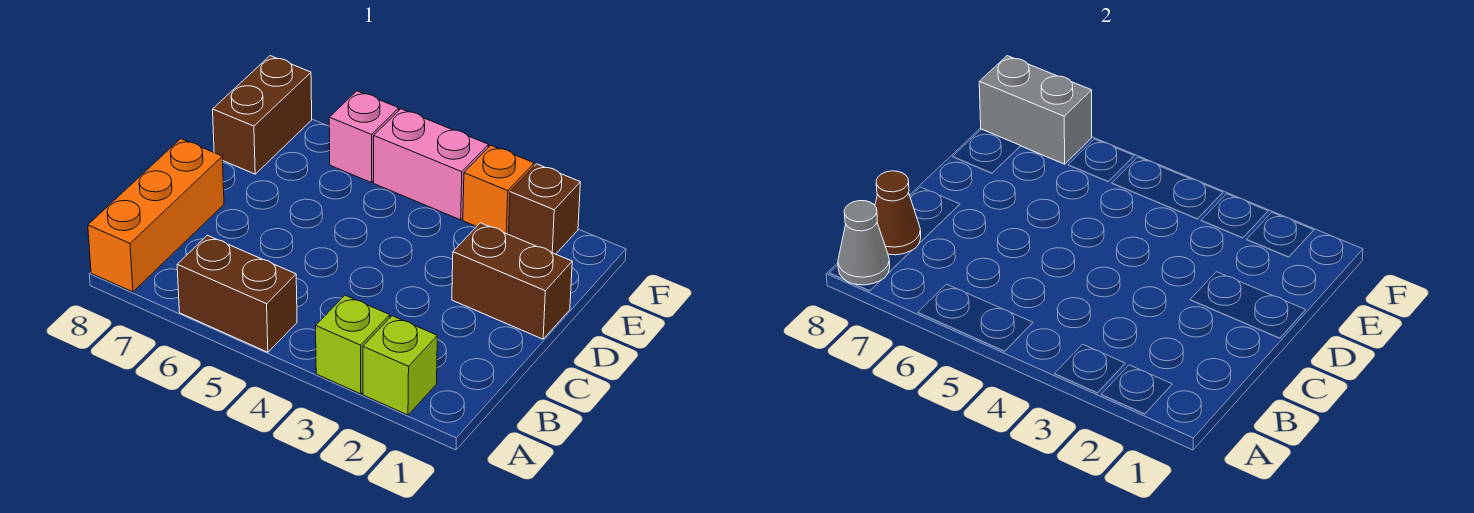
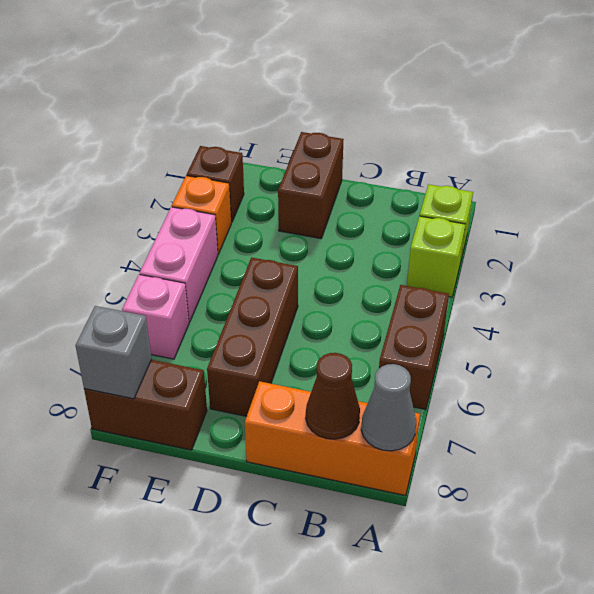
none -> brown brick D5:D7 level 1
grey brick F7:F8 level 2 -> grey brick F8 level 2

